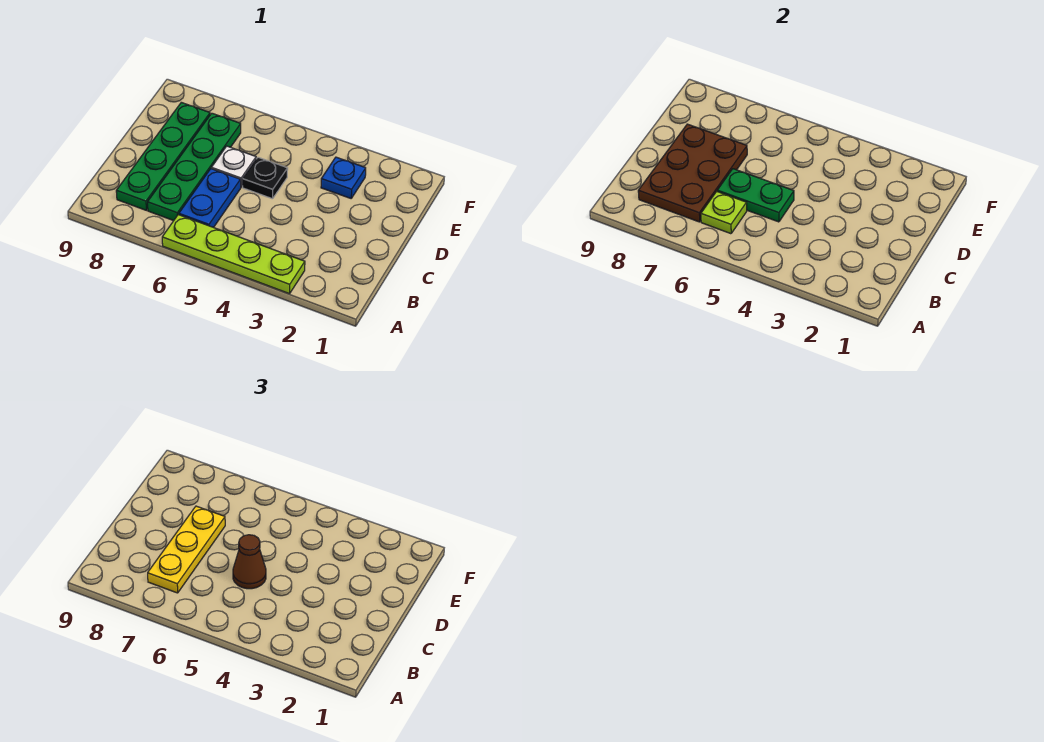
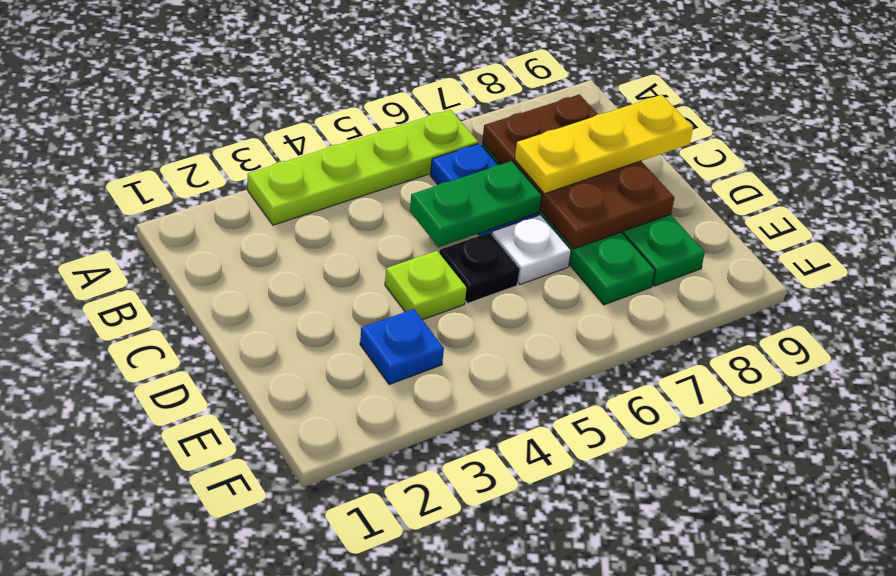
lime plate B6 level 2 -> lime plate D4 level 1
yellow plate B7:D7 level 3 -> yellow plate C7:C9 level 3
brown cone C5 level 3 -> none

